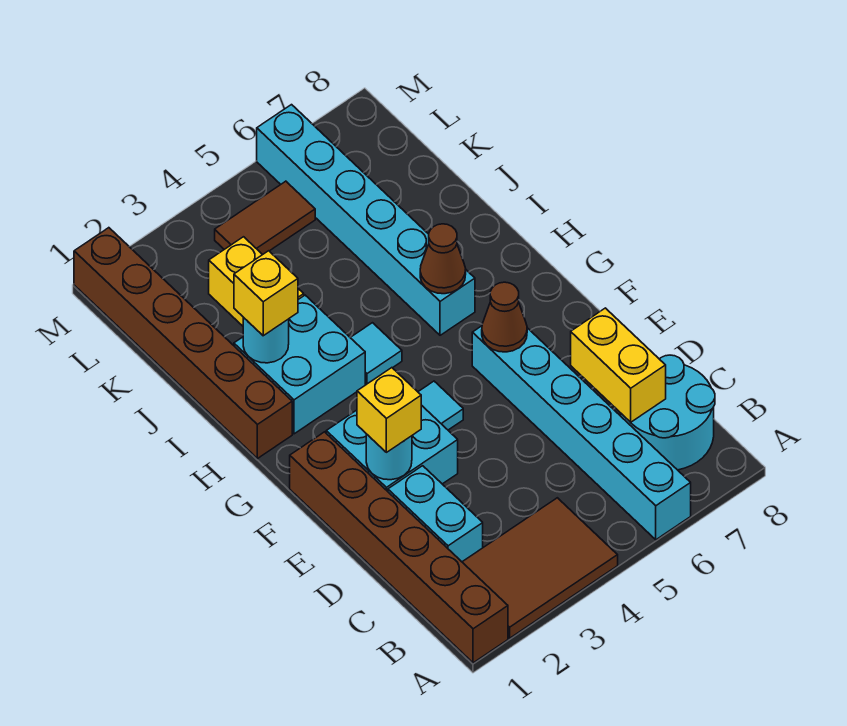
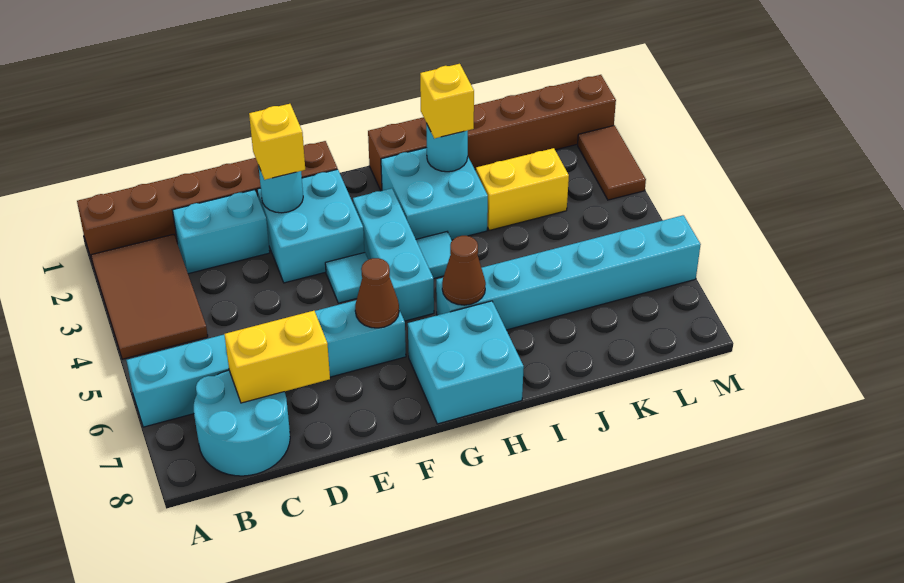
none -> cyan brick G3:G5 level 1
none -> cyan brick G7:H8 level 1
brown tile L4:L5 level 1 -> brown tile M2:M3 level 1

